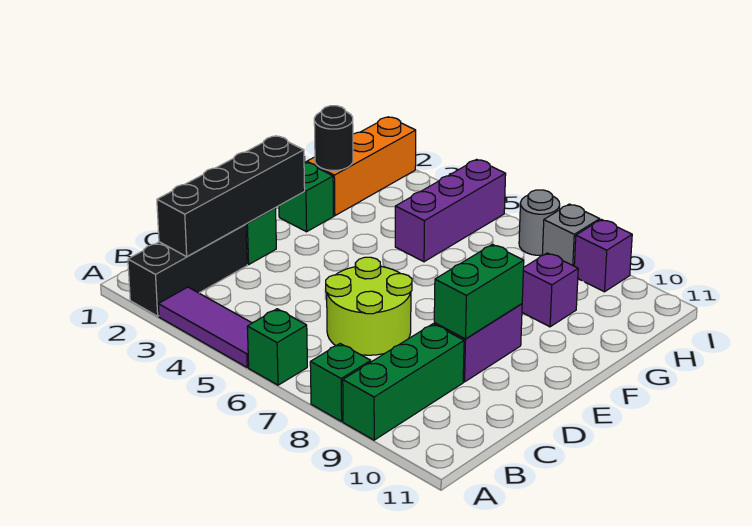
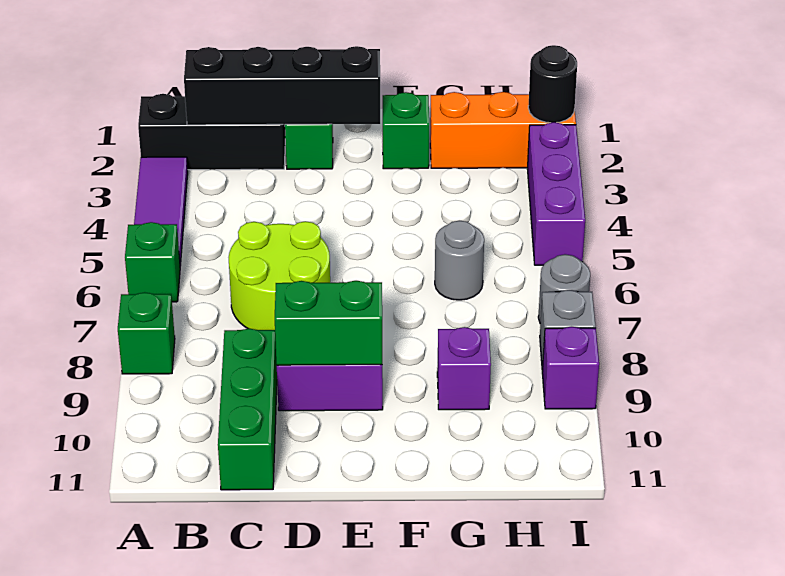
green brick A9:C9 level 1 -> green brick C9:C11 level 1
black round brick G2 level 2 -> black round brick I2 level 2
purple brick G5:I5 level 1 -> purple brick I3:I5 level 1
none -> grey round brick G6 level 1

